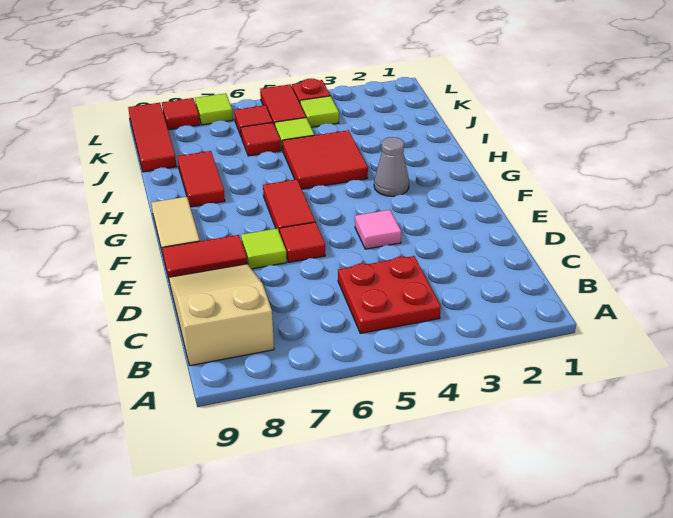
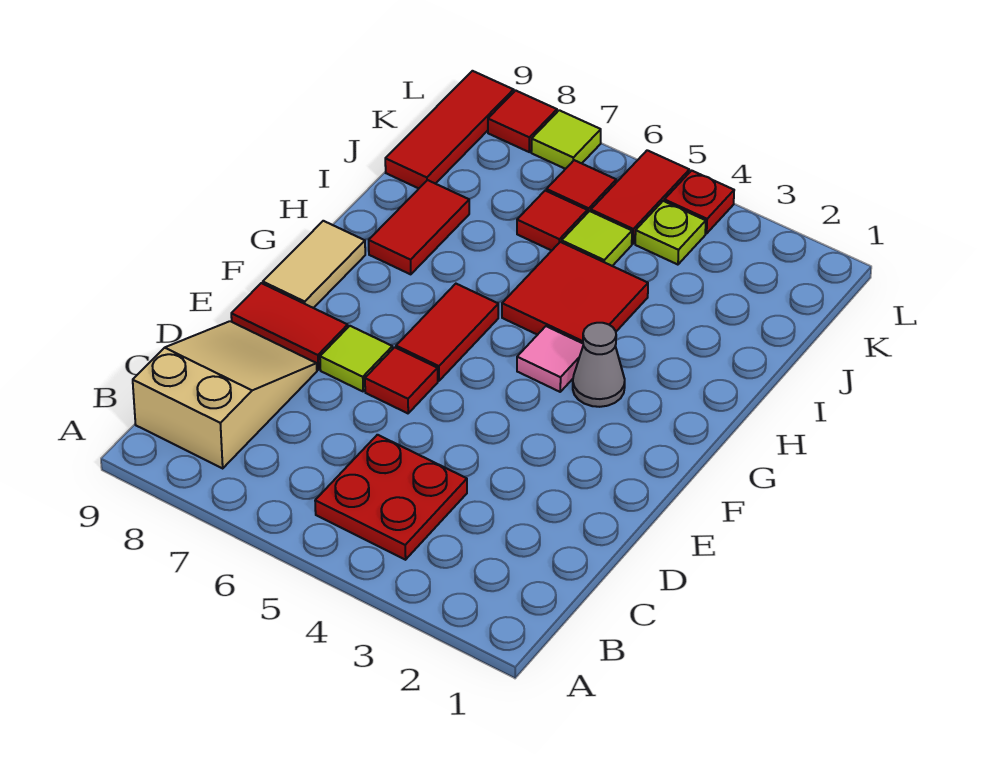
pink tile E4 level 1 -> pink tile G4 level 1
lime tile K4 level 1 -> lime plate K4 level 1

